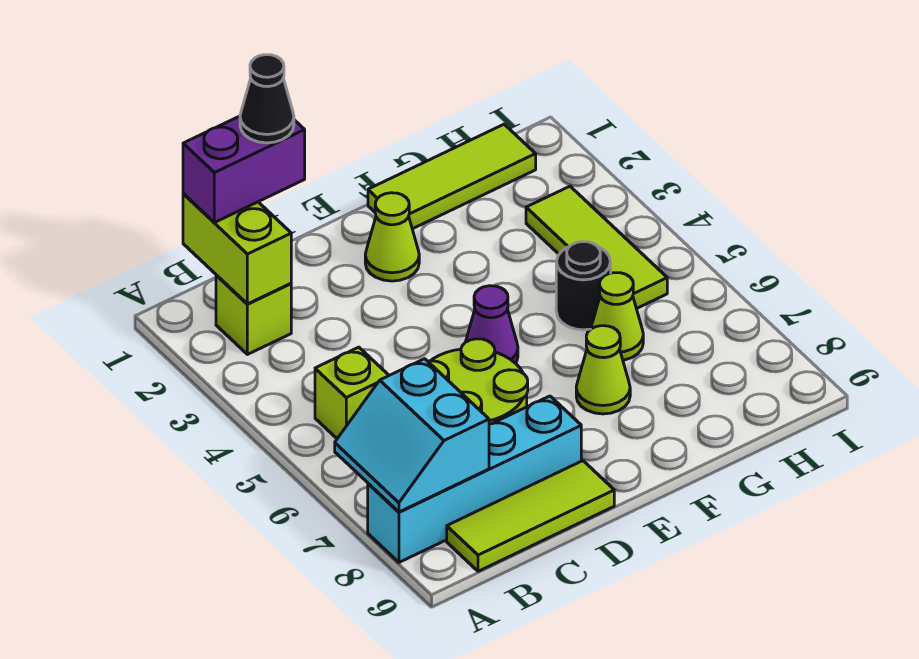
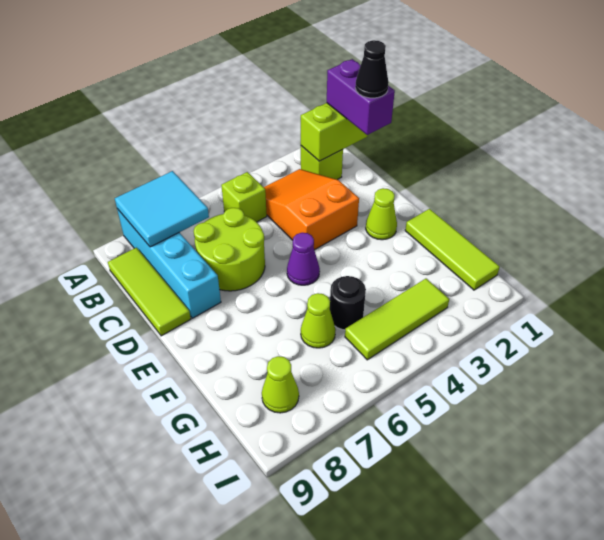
cyan slope A7:B8 level 2 top B -> cyan tile A7:B8 level 2
none -> orange slope B3:D4 level 1 top D
lime cone F7 level 1 -> lime cone H8 level 1

